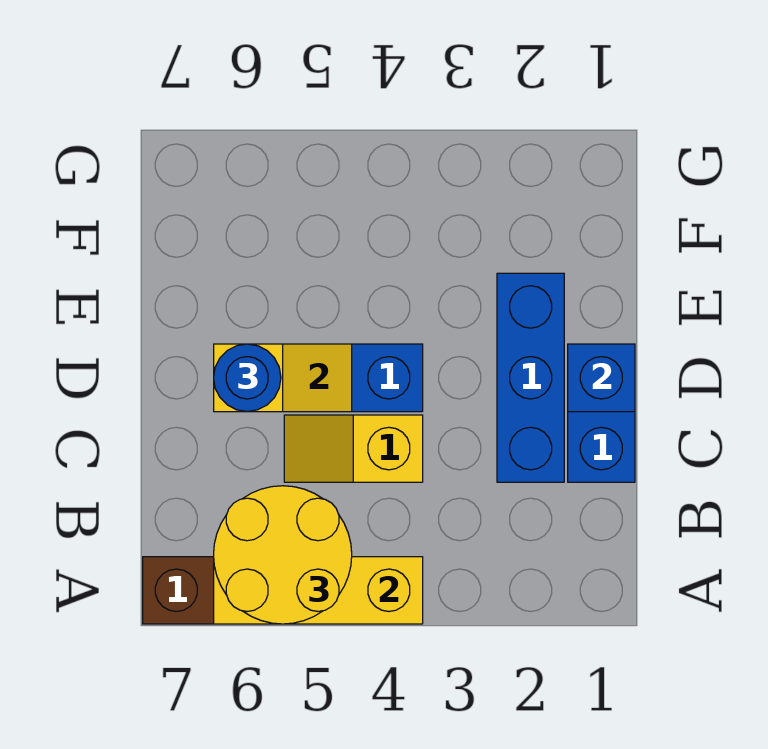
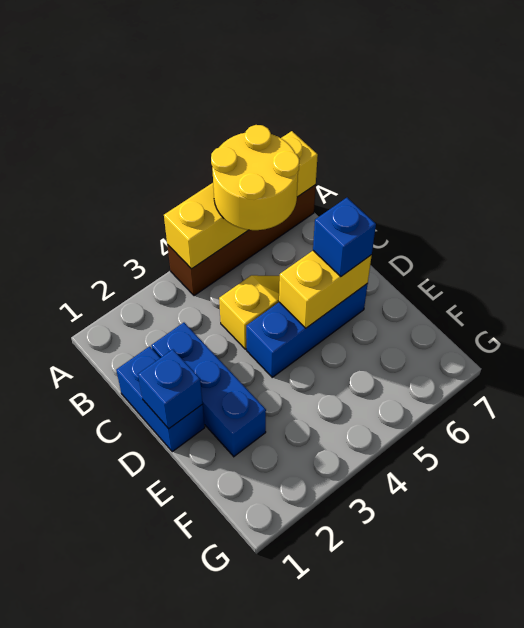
yellow brick A4:A6 level 2 -> yellow brick A4:A7 level 2
yellow slope D5:D6 level 2 top 6 -> yellow brick D5:D6 level 2
blue round brick D6 level 3 -> blue brick D6 level 3

